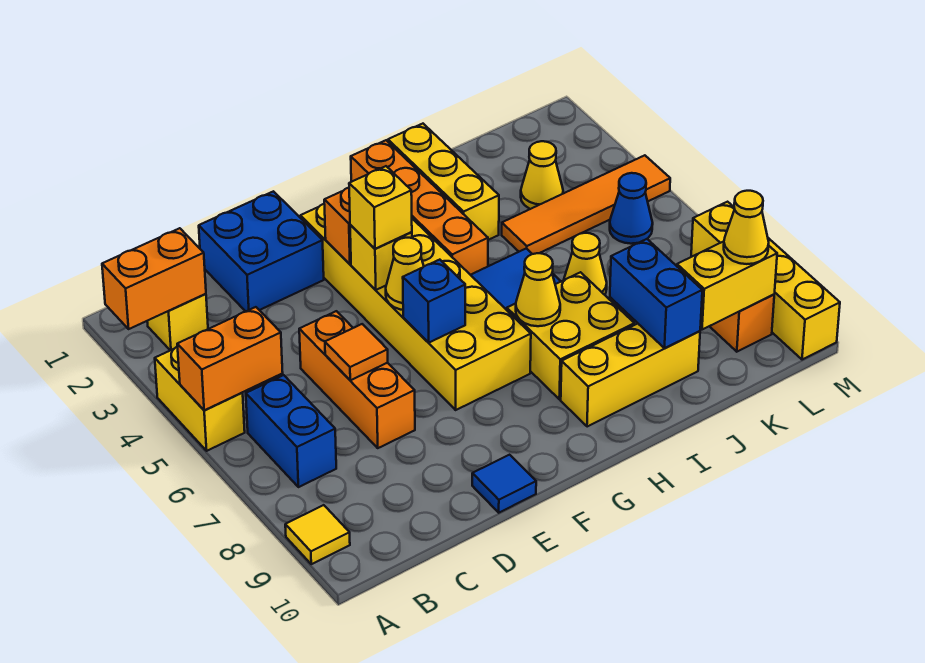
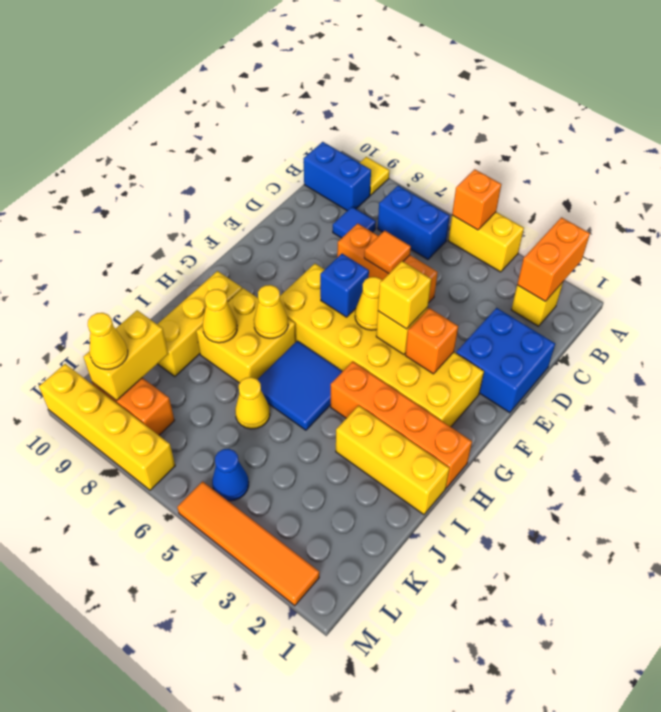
orange brick A5:B5 level 2 -> orange brick A5 level 2
blue tile E10 level 1 -> blue tile C8 level 1
orange tile J4:M4 level 1 -> orange tile M2:M5 level 1
blue brick J8:J9 level 2 -> blue brick B9:B10 level 1
yellow cone K3 level 1 -> yellow cone I8 level 2

